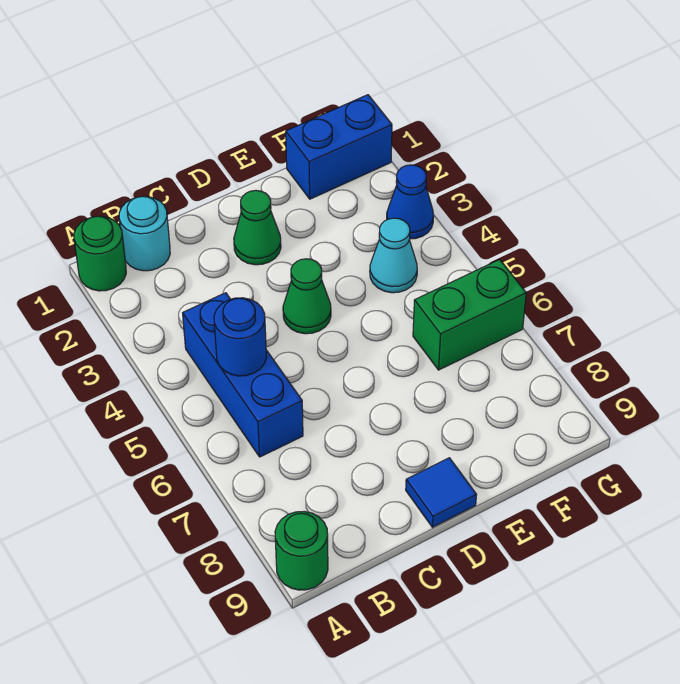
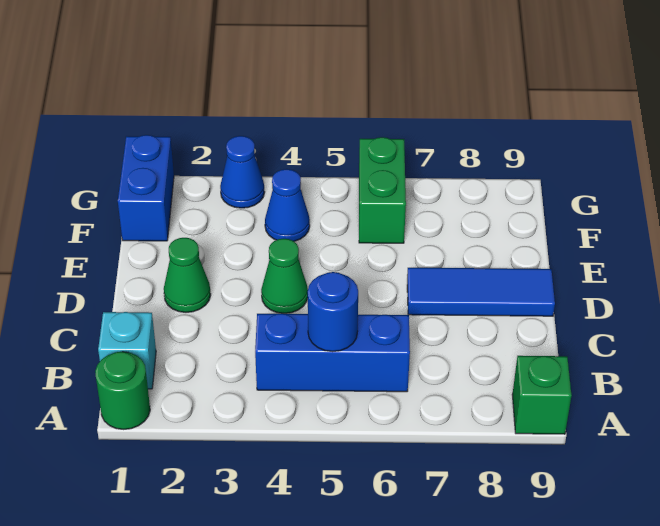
green round brick A9 level 1 -> green brick A9 level 1
cyan round brick B1 level 1 -> cyan brick B1 level 1
blue tile D9 level 1 -> blue tile D7:D9 level 1
cyan cone F4 level 1 -> blue cone F4 level 1

